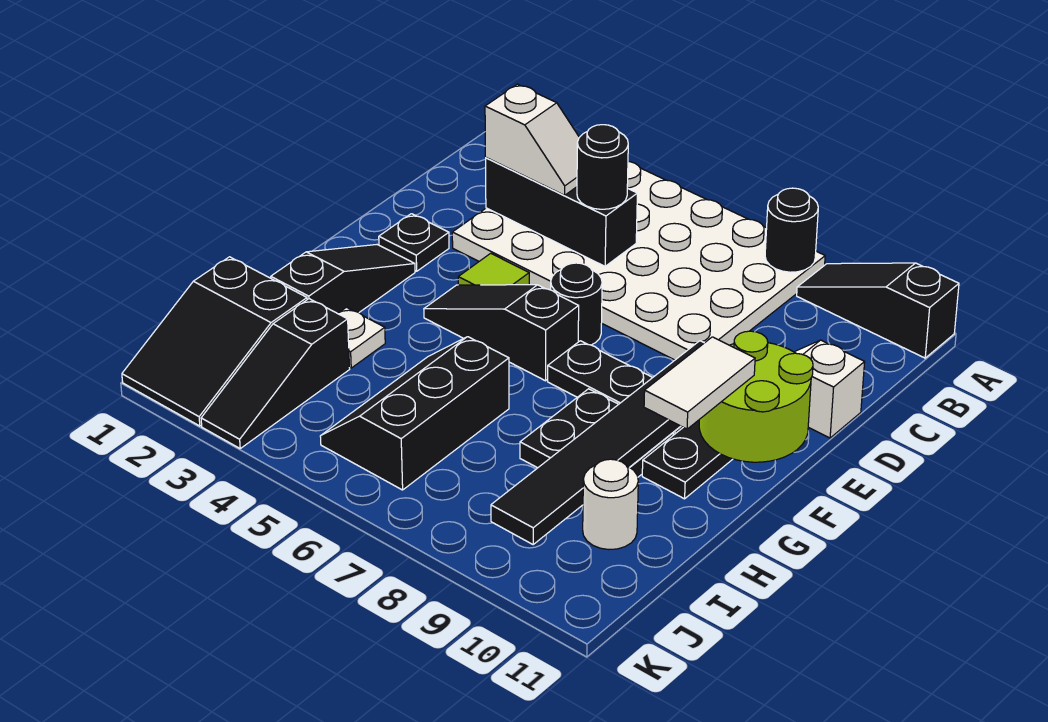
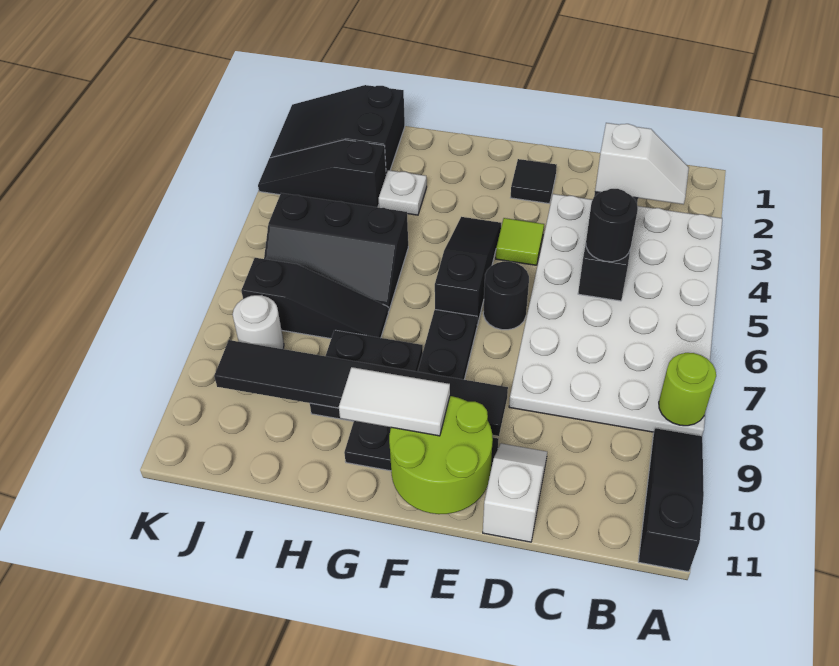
black round brick A8 level 2 -> lime round brick A8 level 2
white slope C3:C4 level 3 top 3 -> white slope B3:C3 level 3 top C
black plate E2 level 1 -> black tile E2 level 1
black slope F2:H2 level 1 top H -> black slope H7:J7 level 1 top J
black slope H5:J6 level 1 top 6 -> black slope H5:J6 level 1 top 5
white round brick I10 level 1 -> white round brick J8 level 1

